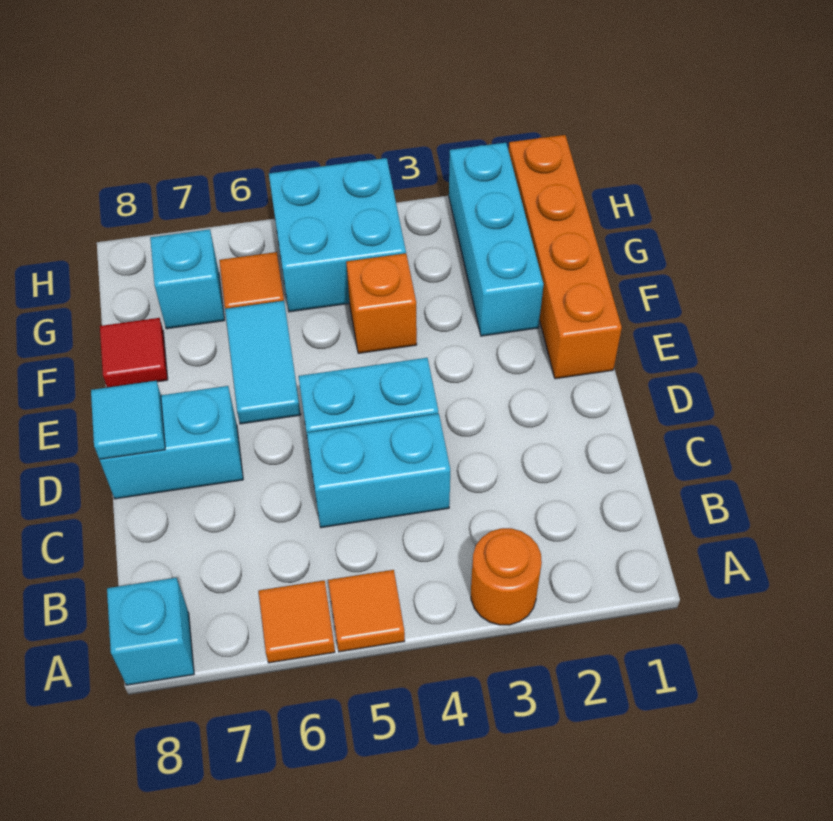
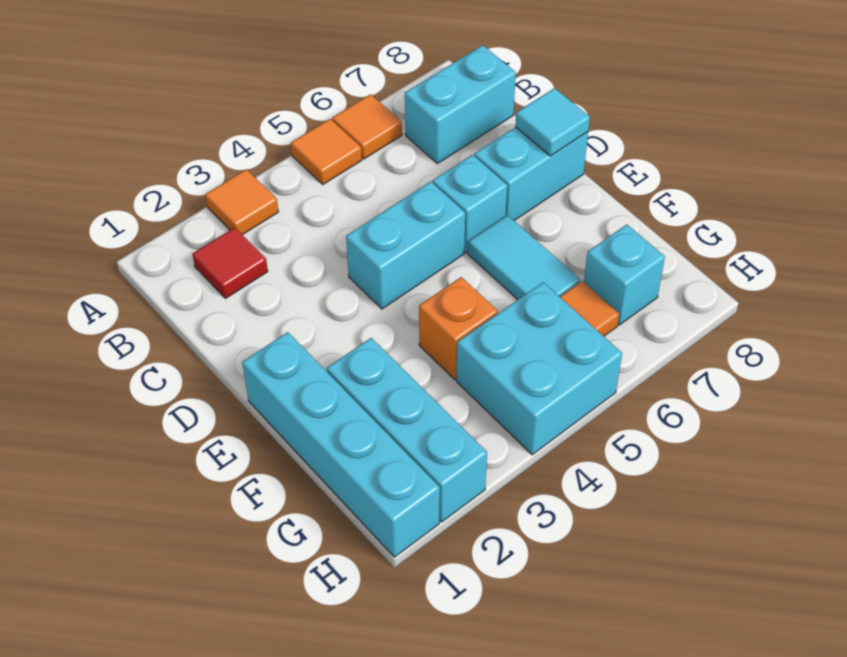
orange round brick A3 level 1 -> orange tile A3 level 1
cyan brick A8 level 1 -> cyan brick D6 level 1
cyan brick C4:C5 level 1 -> cyan brick B7:B8 level 1
orange brick E1:H1 level 1 -> cyan brick E1:H1 level 1
red tile F8 level 1 -> red tile B2 level 1

